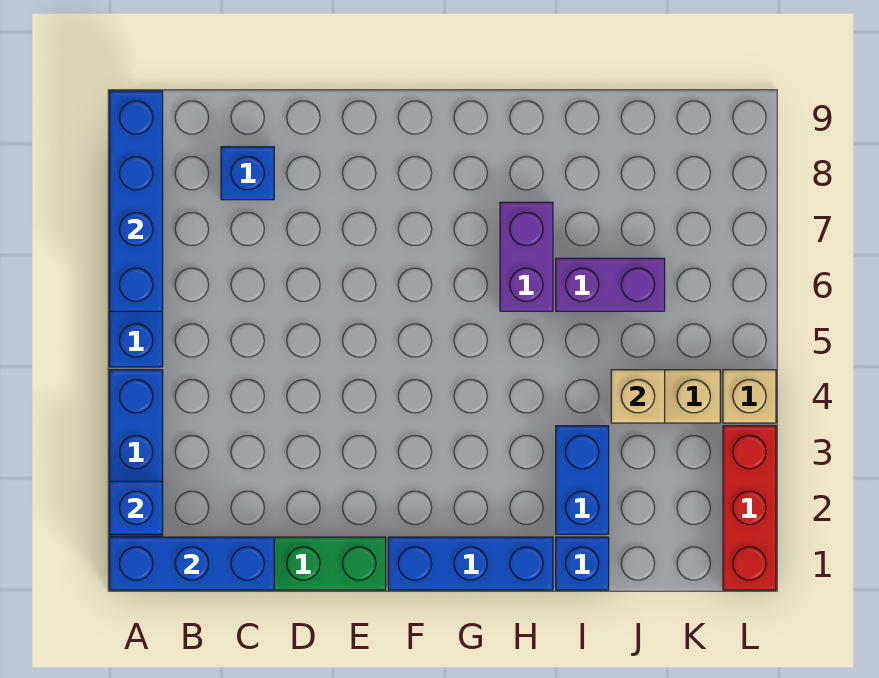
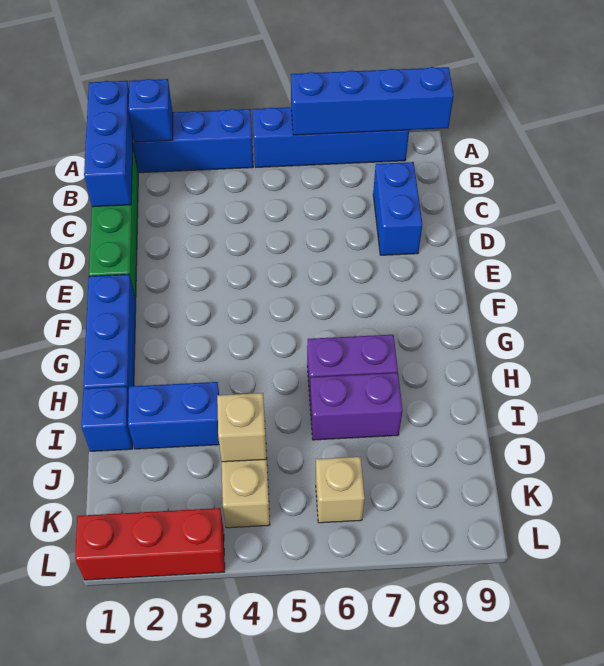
blue brick C8 level 1 -> blue brick C8:D8 level 1
purple brick I6:J6 level 1 -> purple brick I6:I7 level 1
tan brick L4 level 1 -> tan brick K6 level 1

